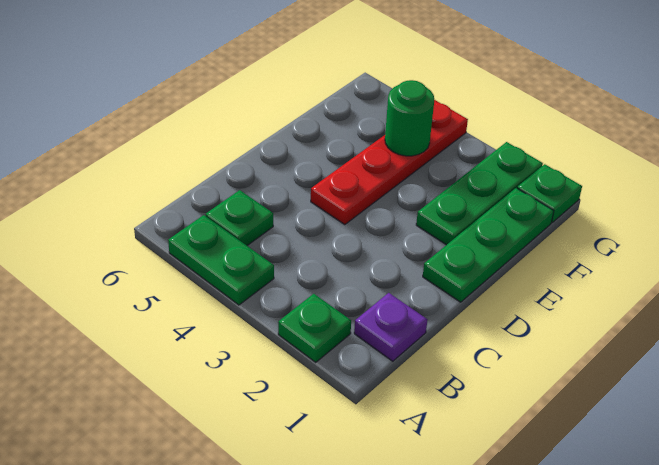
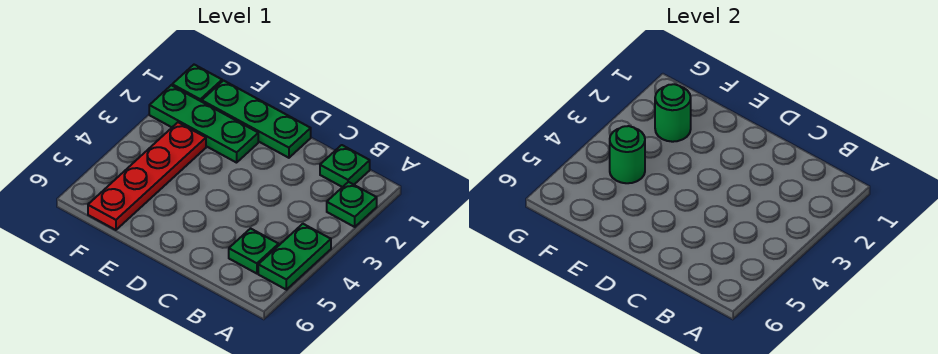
purple plate B1 level 1 -> green plate B1 level 1
red plate D4:G4 level 1 -> red plate F3:F6 level 1
none -> green round brick F2 level 2

